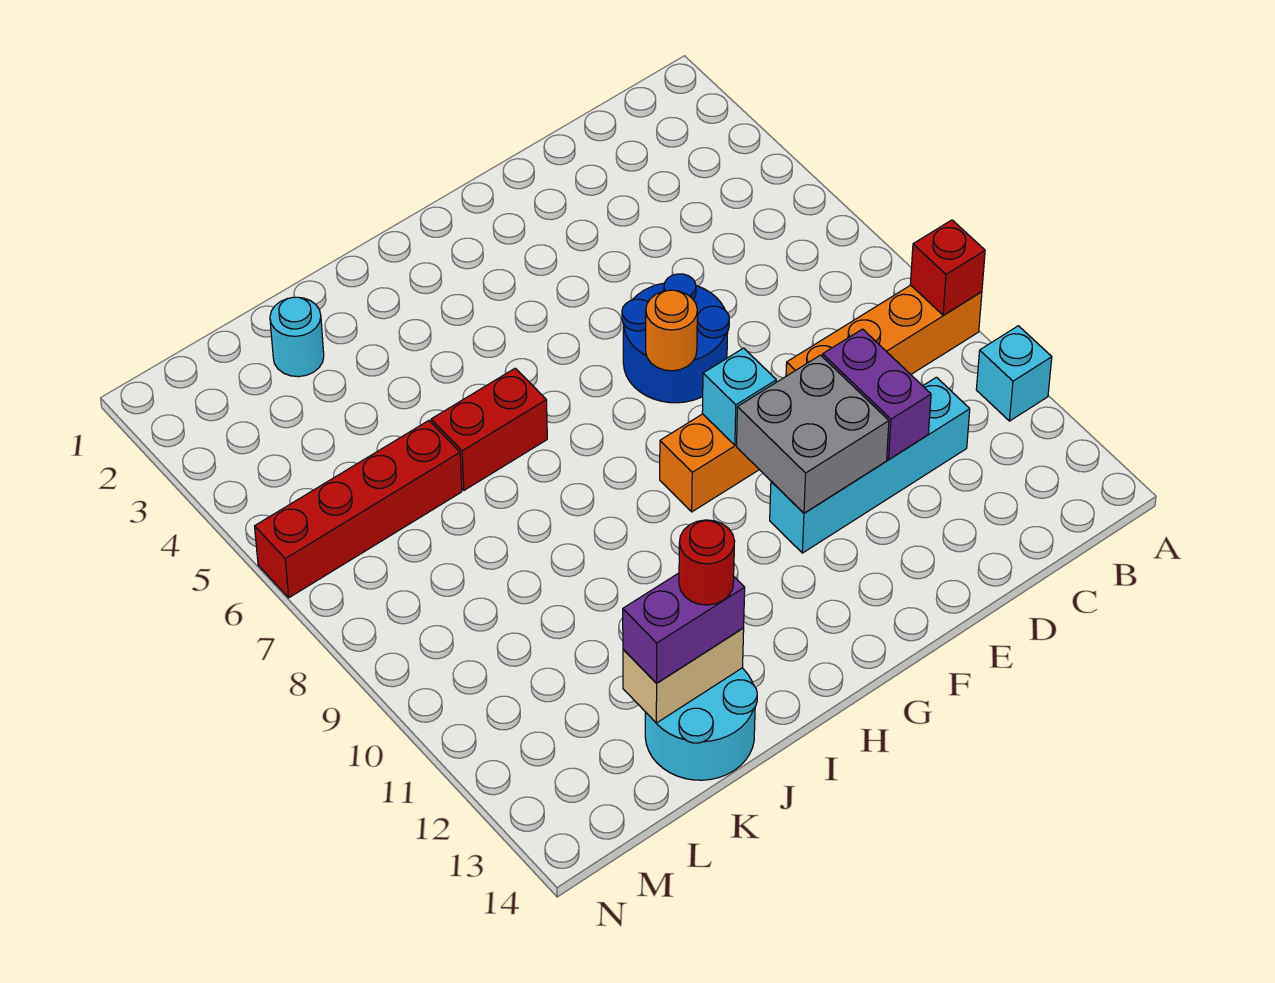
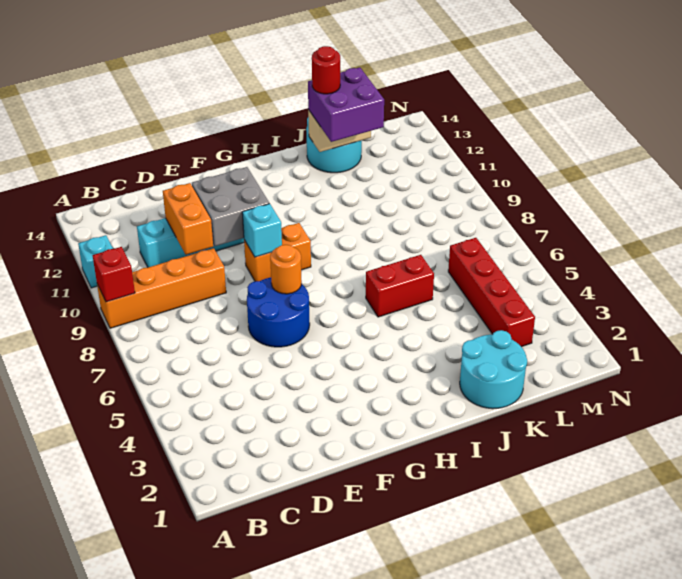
purple brick D10:D11 level 2 -> orange brick D10:D11 level 2
purple brick J13:K13 level 3 -> purple brick J12:K13 level 3
cyan round brick K2 level 1 -> cyan round brick J1:K2 level 1
red brick K6:N6 level 1 -> red brick L3:L6 level 1

